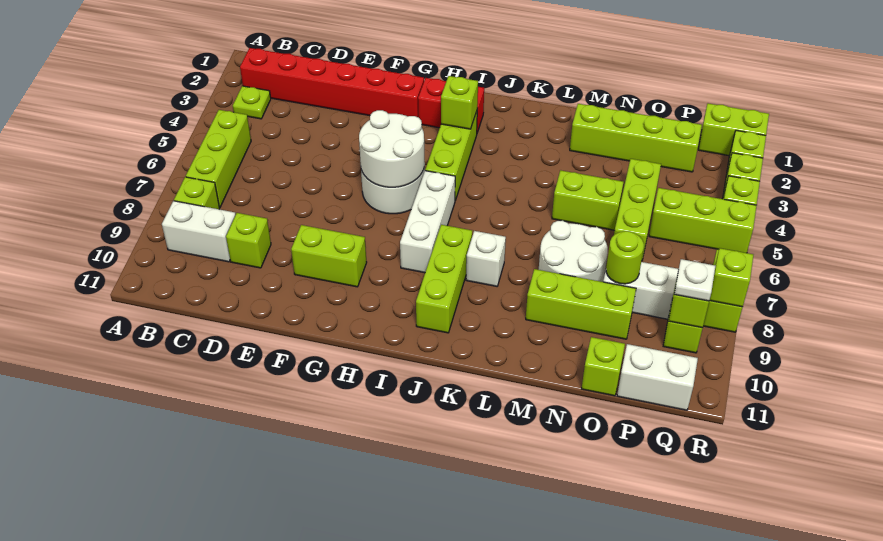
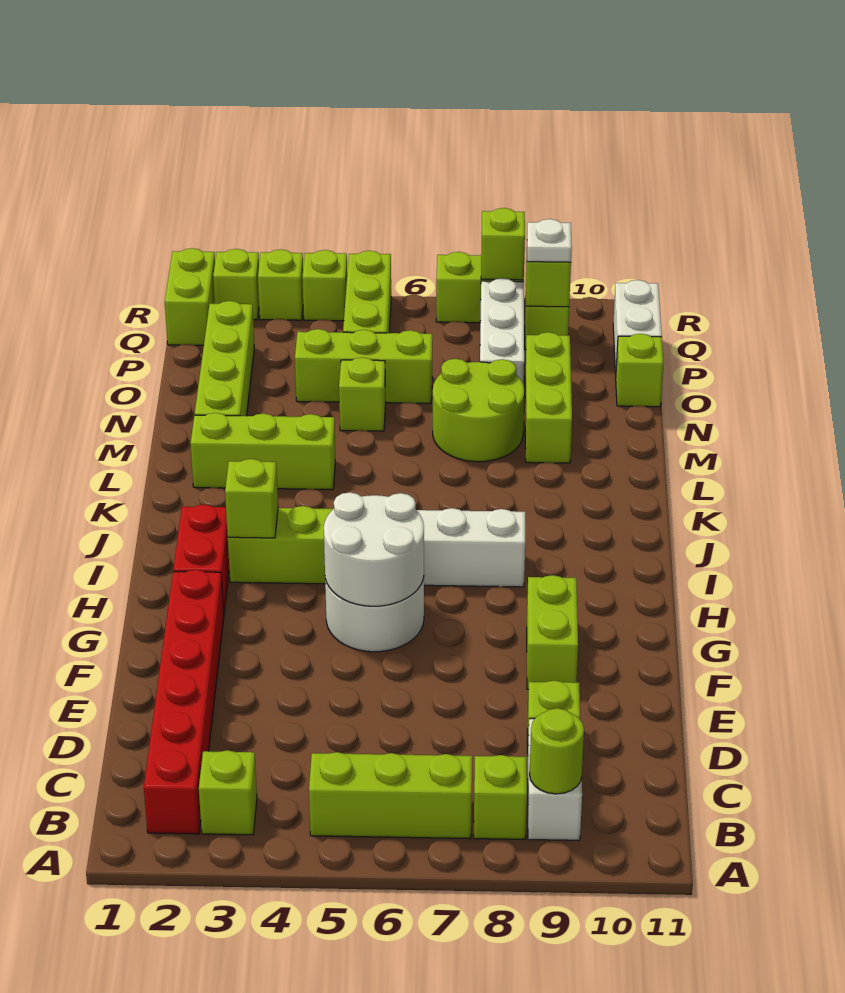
lime plate B3 level 1 -> lime brick B3 level 1
lime brick J8:J10 level 1 -> lime brick L2:L4 level 1
white brick K8 level 1 -> none
lime brick M5:N5 level 1 -> lime brick N5 level 1
white round brick M7:N8 level 1 -> lime round brick M7:N8 level 1
lime round brick O8 level 2 -> lime round brick B9 level 2

